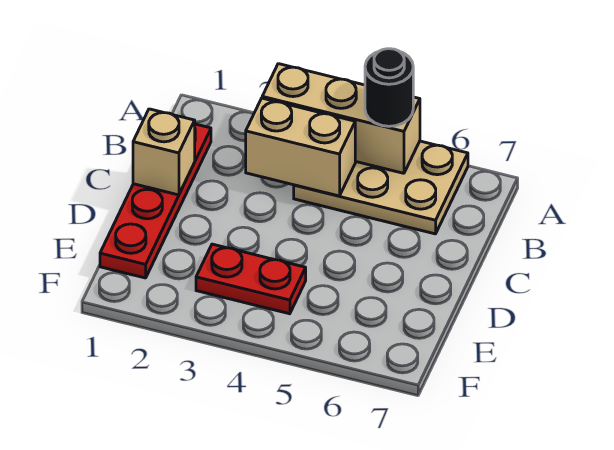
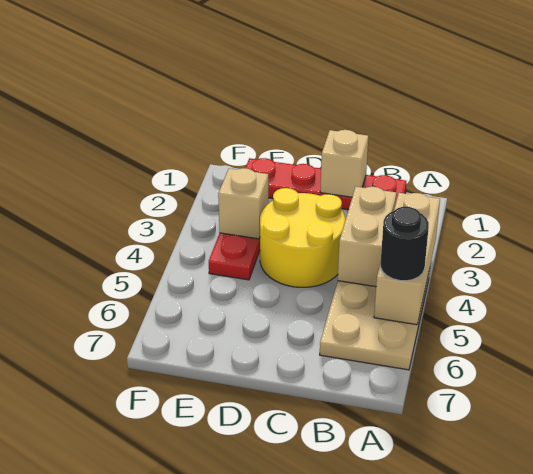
none -> yellow round brick C3:D4 level 1
none -> tan brick E3 level 2

